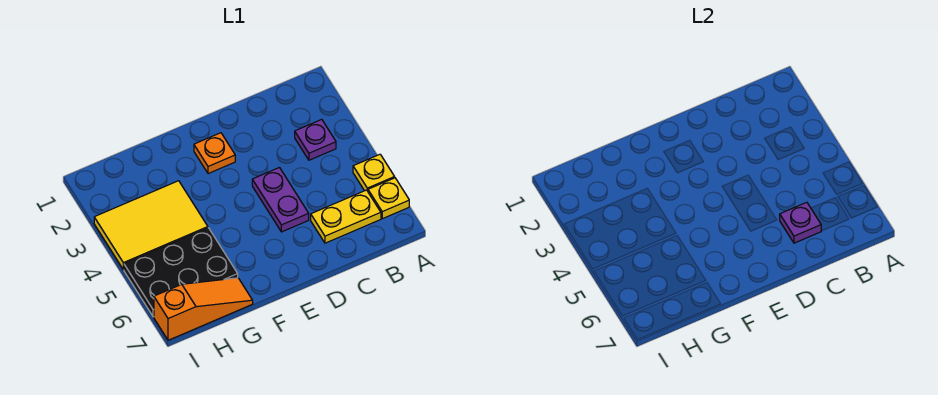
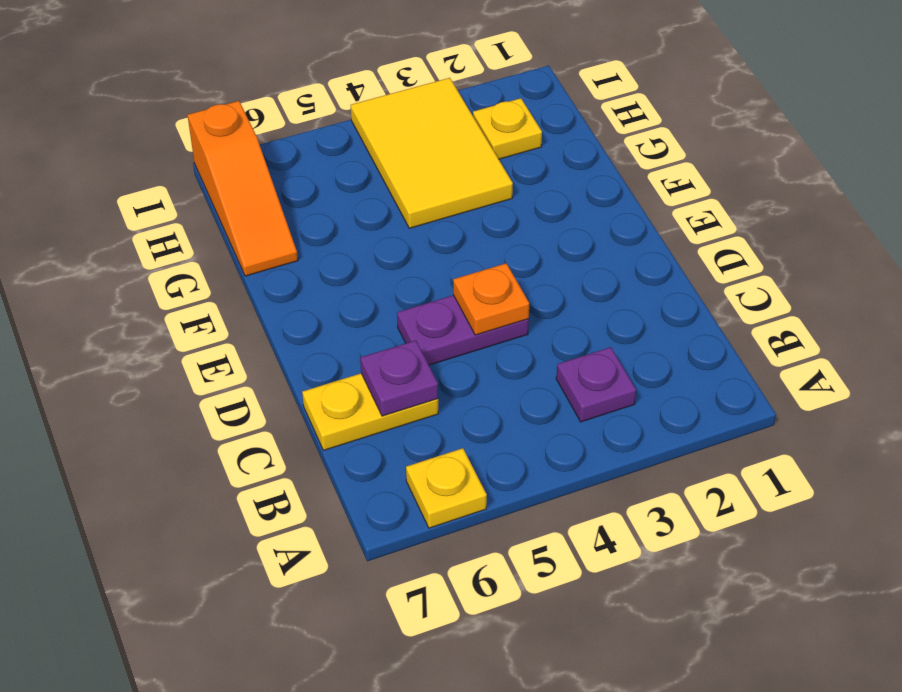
yellow plate A5 level 1 -> yellow plate H2 level 1
yellow plate B6:C6 level 1 -> yellow plate C6:C7 level 1
orange plate E2 level 1 -> orange plate D4 level 2
black plate G5:I6 level 1 -> none

